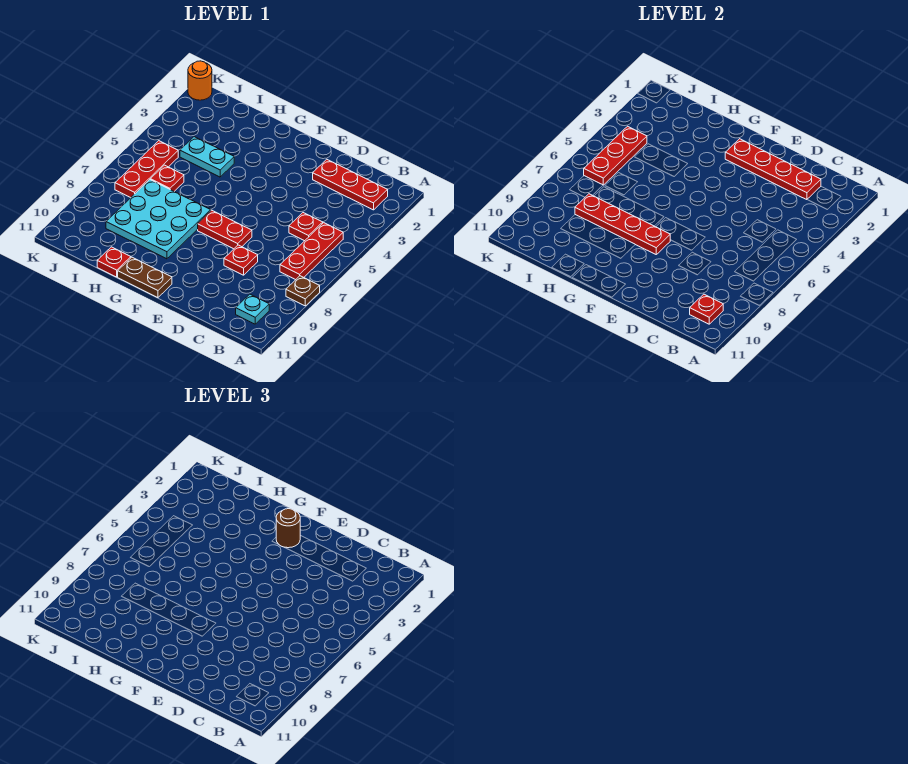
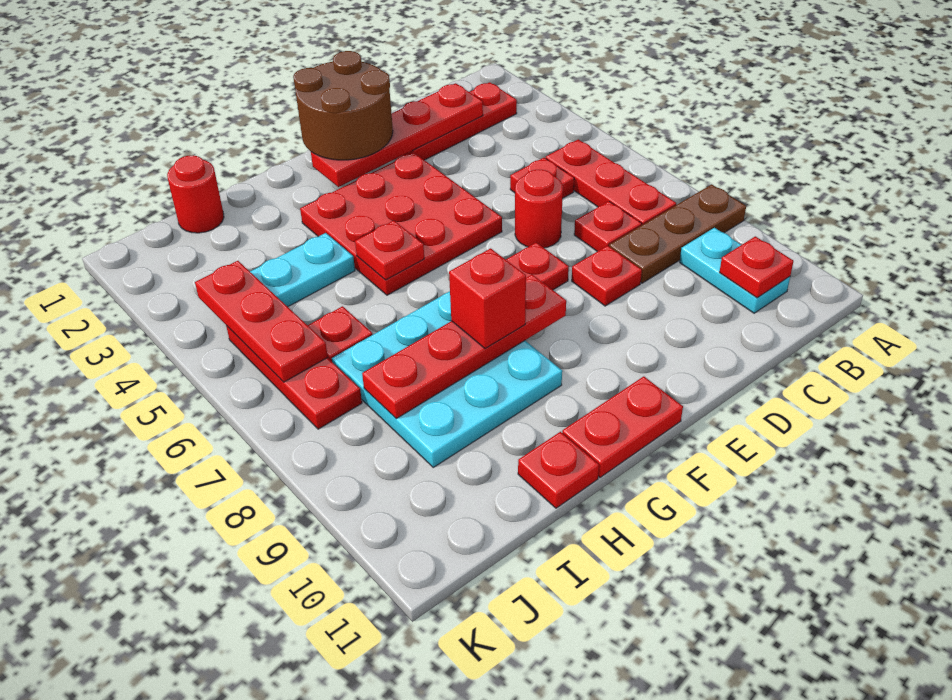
brown plate A8 level 1 -> brown plate A8:C8 level 1
cyan plate B10 level 1 -> cyan plate B9:B10 level 1
none -> red plate C7 level 1
none -> red round brick D6 level 1
none -> red plate E3:G5 level 1
brown round brick F2 level 3 -> brown round brick E1:F2 level 3
brown plate F11:G11 level 1 -> red plate F11:G11 level 1
none -> red plate G5 level 2
none -> red brick G8 level 3
none -> red round brick I1 level 1
orange round brick K1 level 1 -> none

